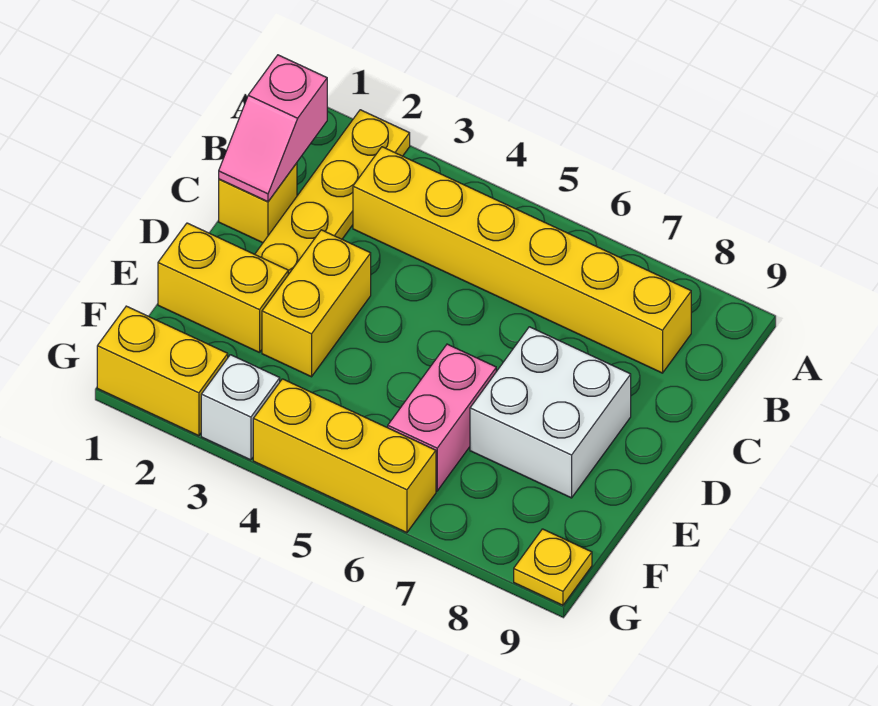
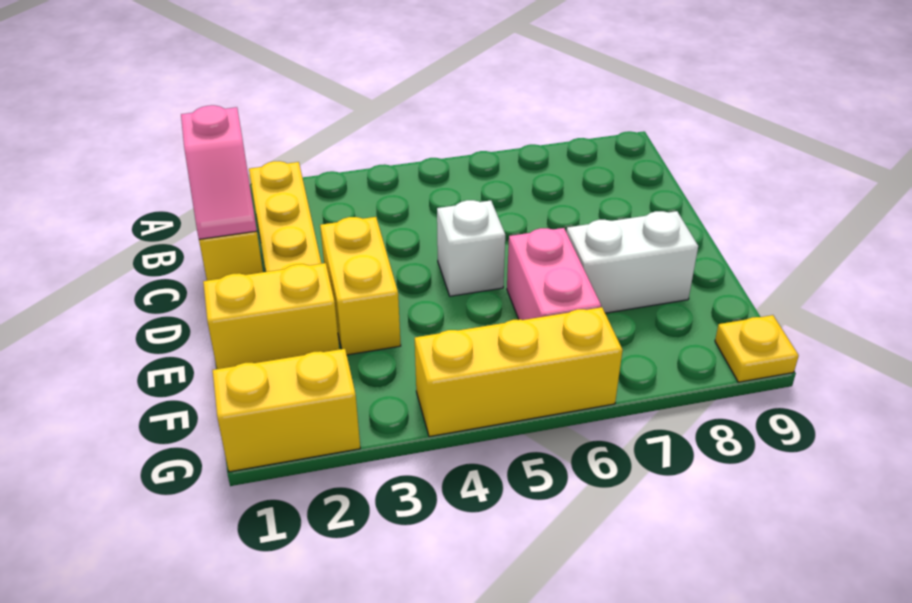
yellow brick B3:B8 level 1 -> none
white brick D7:E8 level 1 -> white brick E7:E8 level 1
white brick G3 level 1 -> white brick D5 level 1

